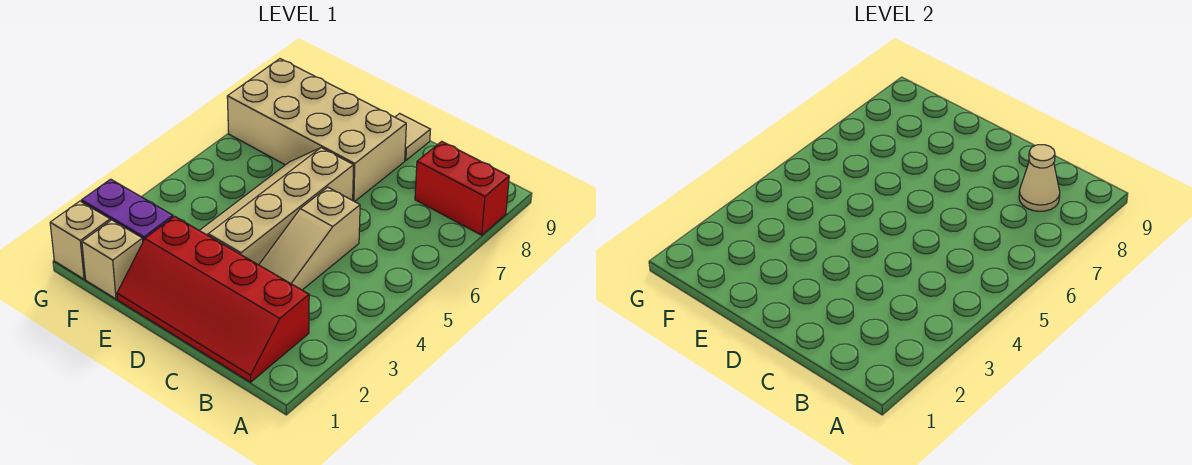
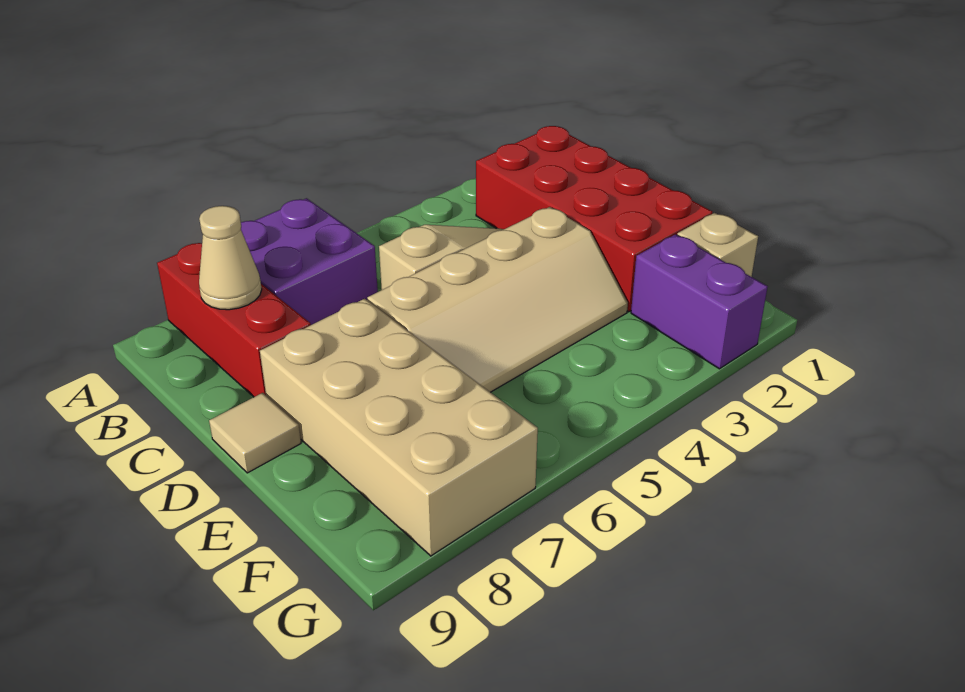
none -> purple brick A6:B7 level 1
red brick A8:B8 level 1 -> red brick A8:C8 level 1
red slope B1:E2 level 1 top 2 -> red brick B1:E2 level 1
tan brick G1 level 1 -> none

